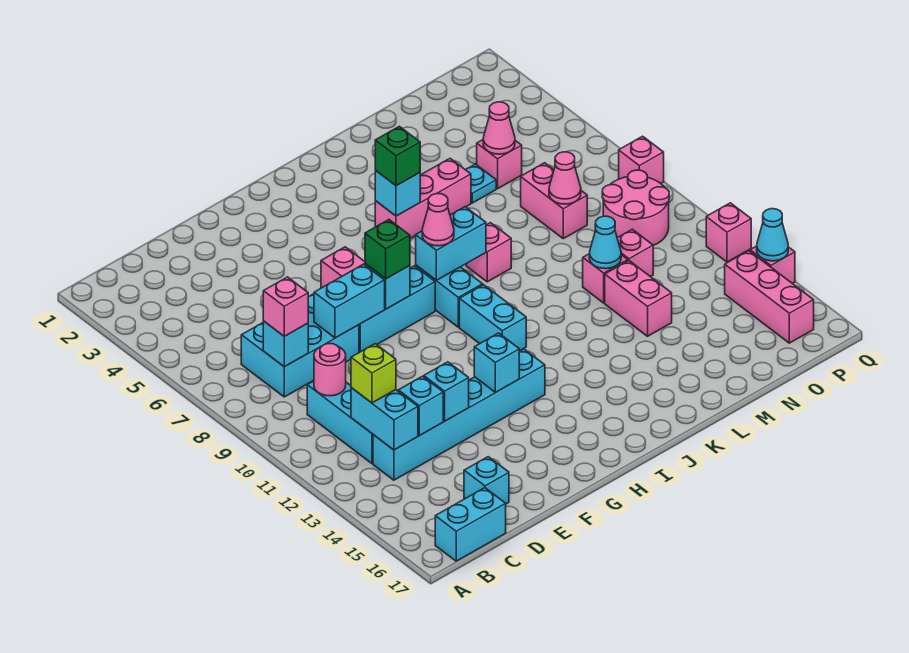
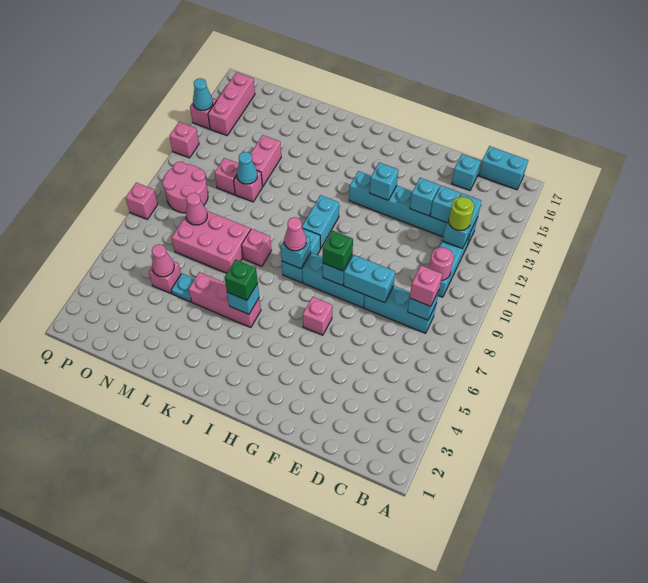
cyan brick C7:E8 level 1 -> cyan brick C8:E8 level 1
lime brick C12 level 3 -> lime round brick C12 level 3
cyan brick I8:J8 level 2 -> cyan brick I8 level 2
pink brick N7:N8 level 1 -> pink brick L7:N8 level 1

